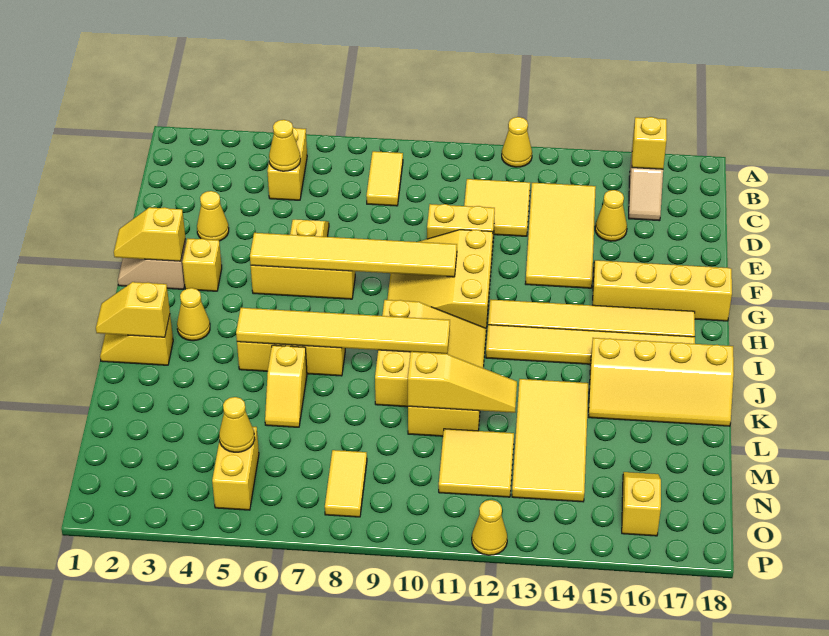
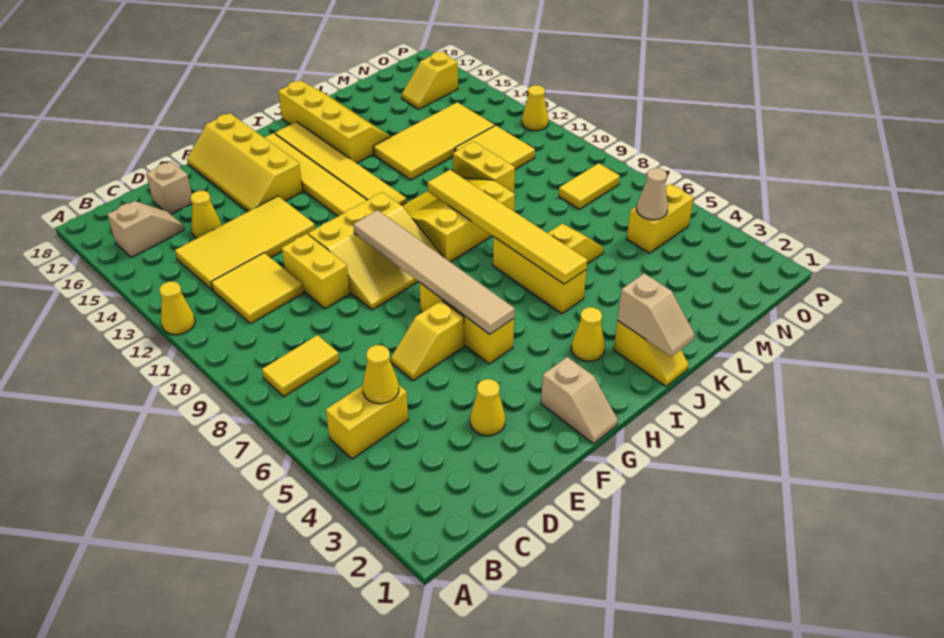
yellow brick B16 level 2 -> none
none -> tan brick D17 level 1
yellow slope G1:G2 level 2 top 2 -> none
yellow brick G3 level 1 -> none
yellow tile G5:G10 level 2 -> tan tile G5:G10 level 2
yellow slope J1:J2 level 2 top 2 -> tan slope J1:J2 level 2 top 2
yellow slope L10:L12 level 2 top 10 -> none
yellow cone N5 level 2 -> tan cone N5 level 2

